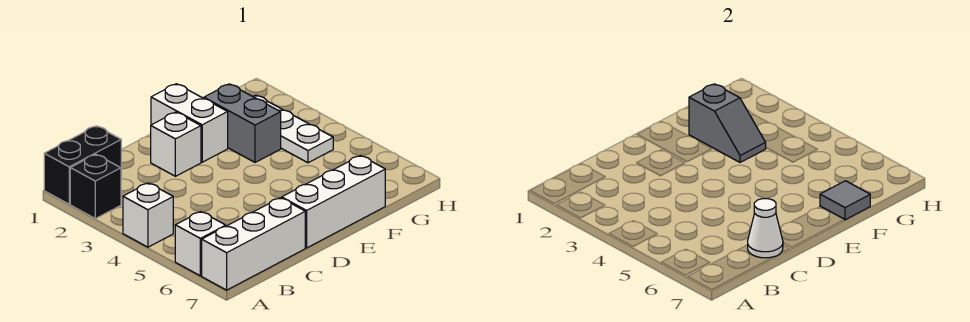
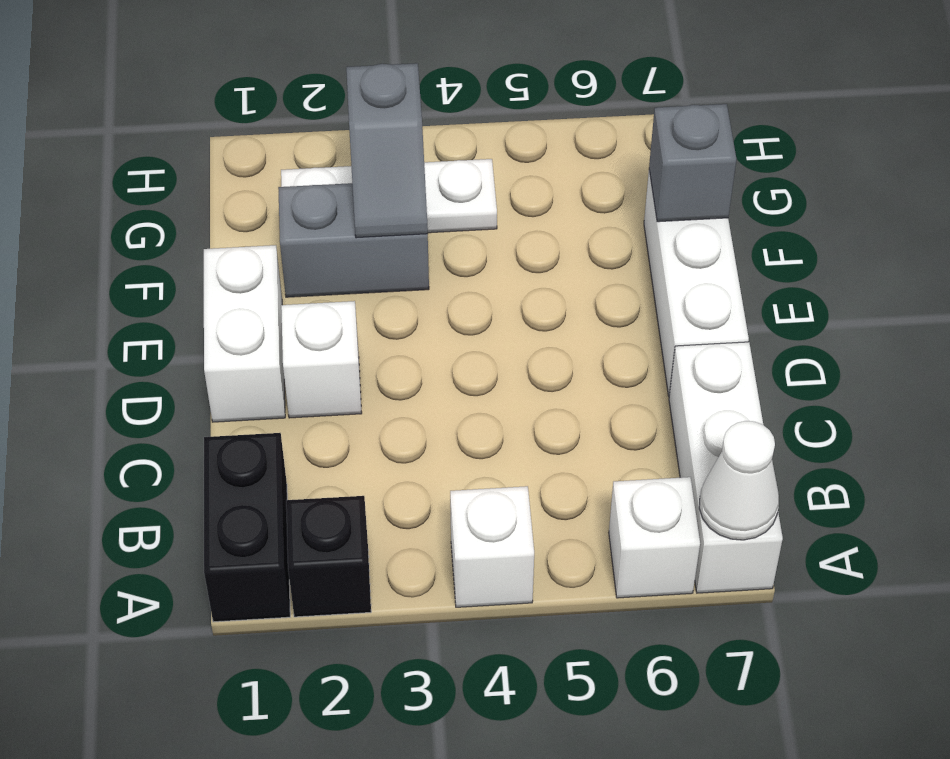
white cone C7 level 2 -> white cone A7 level 2
white brick E1:E2 level 1 -> white brick D1:E1 level 1
grey slope F2:F3 level 2 top 2 -> grey slope F3:G3 level 2 top G
grey tile F7 level 2 -> grey brick F7 level 2

